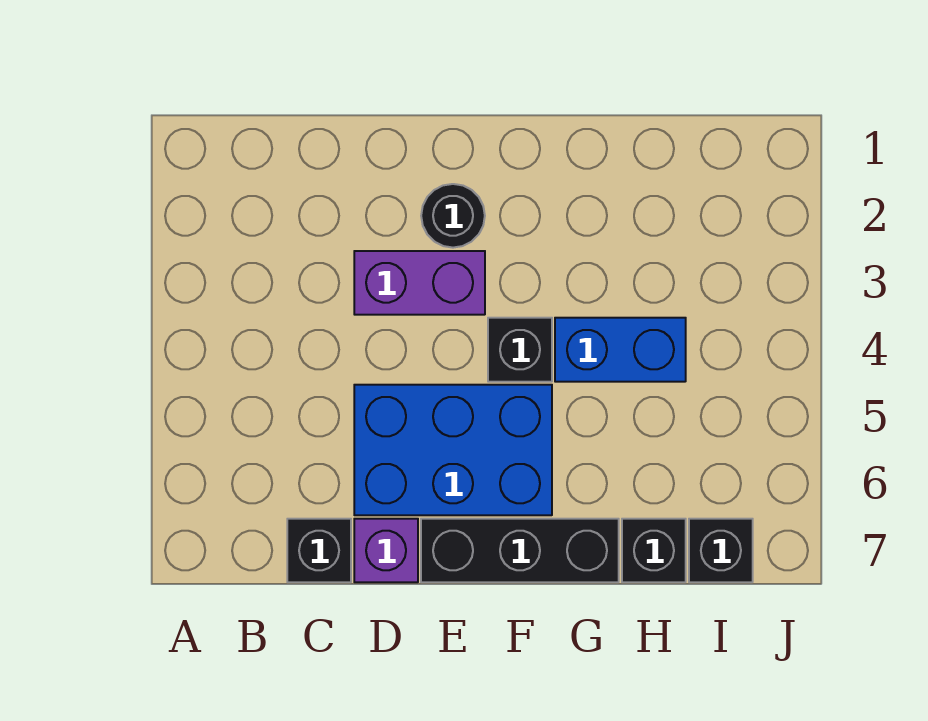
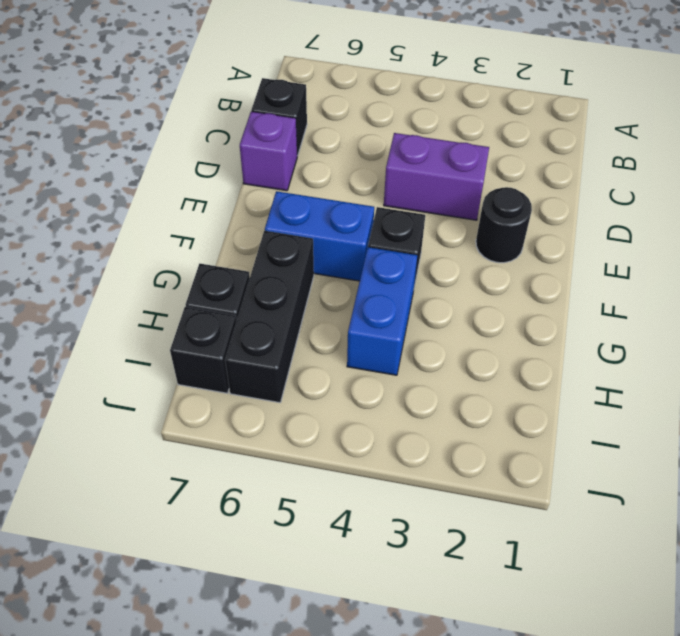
purple brick D3:E3 level 1 -> purple brick D3:D4 level 1
blue brick D5:F6 level 1 -> blue brick F5:F6 level 1
black brick E7:G7 level 1 -> black brick G6:I6 level 1

